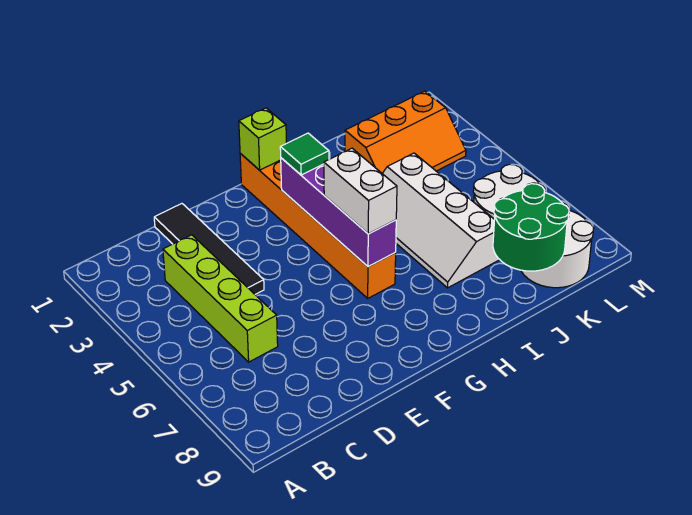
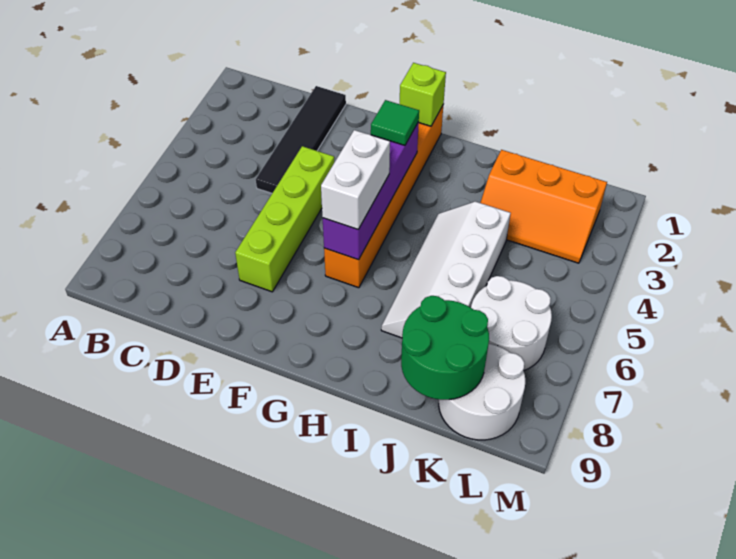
lime brick C3:C6 level 1 -> lime brick E4:E7 level 1

